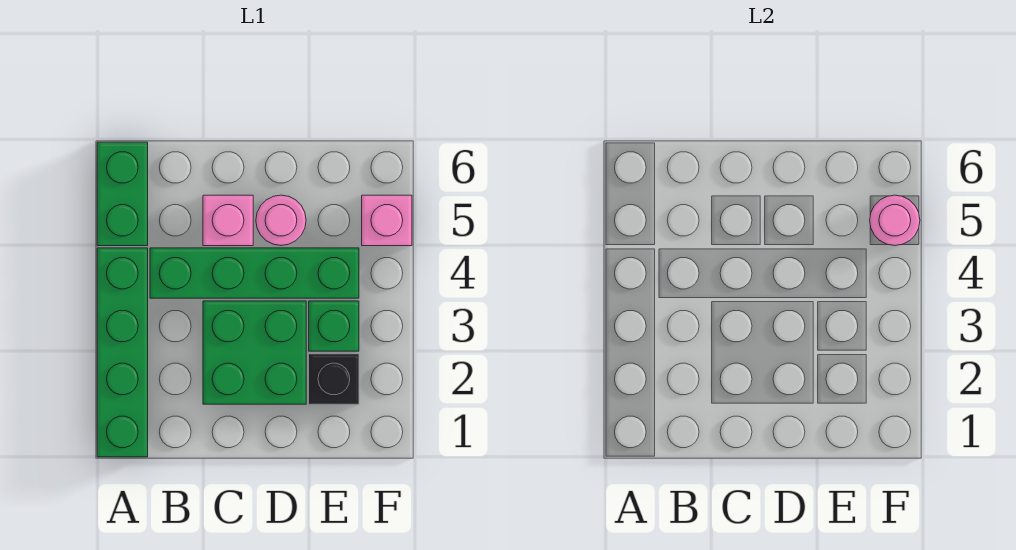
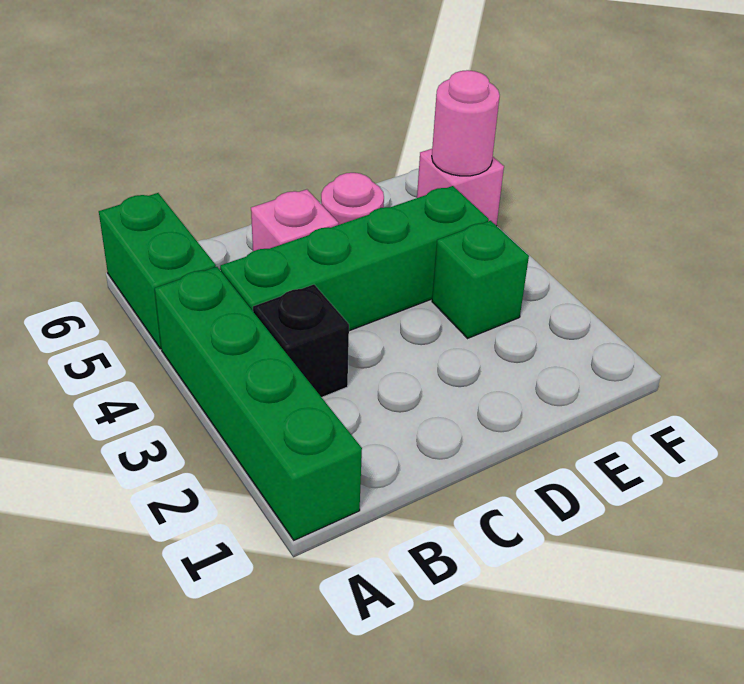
green brick C2:D3 level 1 -> none
black brick E2 level 1 -> black brick B3 level 1

